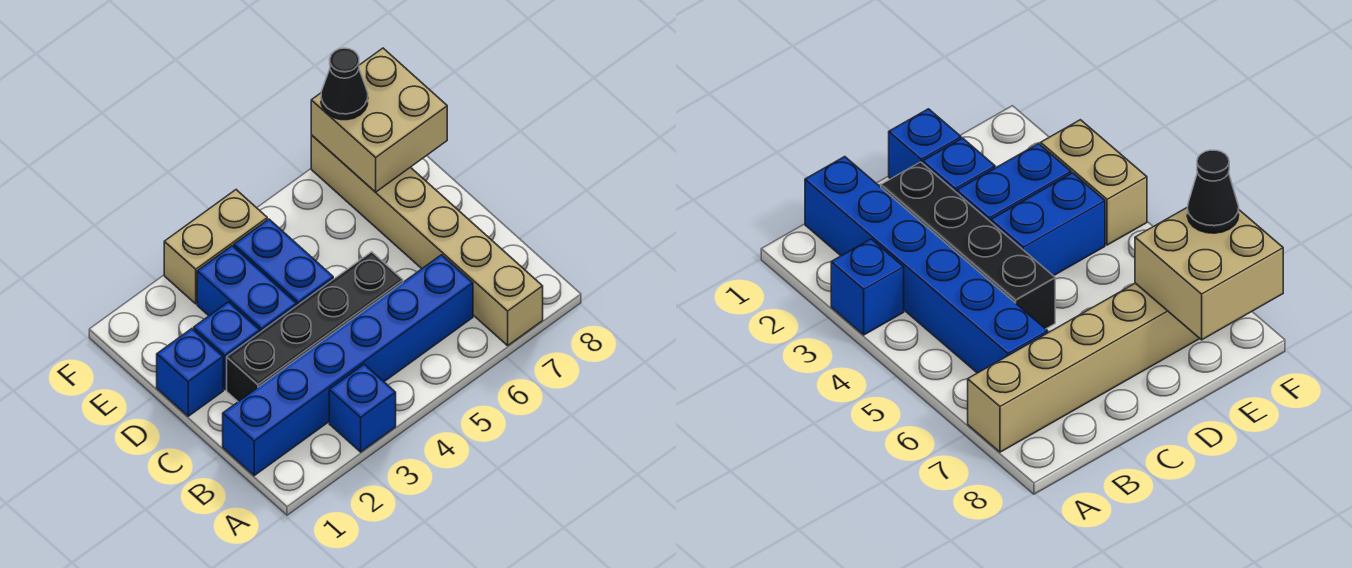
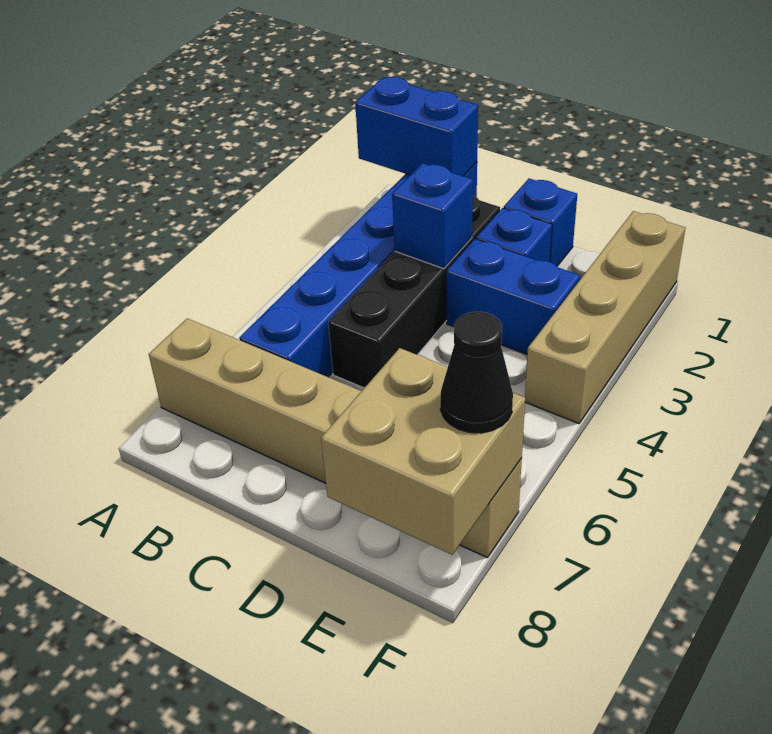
blue brick A3 level 1 -> blue brick C3 level 2
blue brick D4:E4 level 1 -> blue brick A1:B1 level 2
tan brick F3:F4 level 1 -> tan brick F1:F4 level 1

